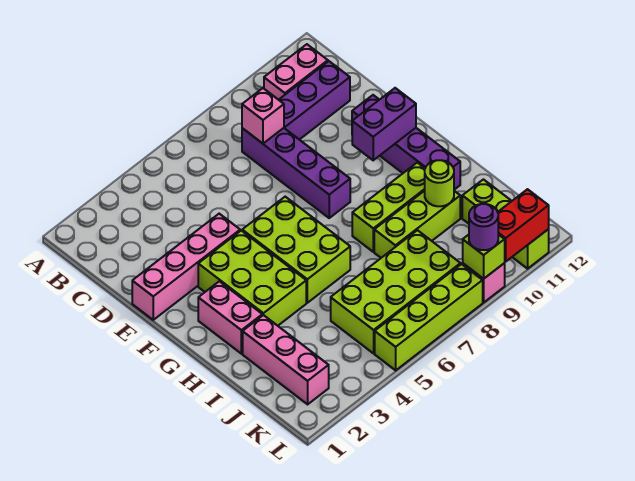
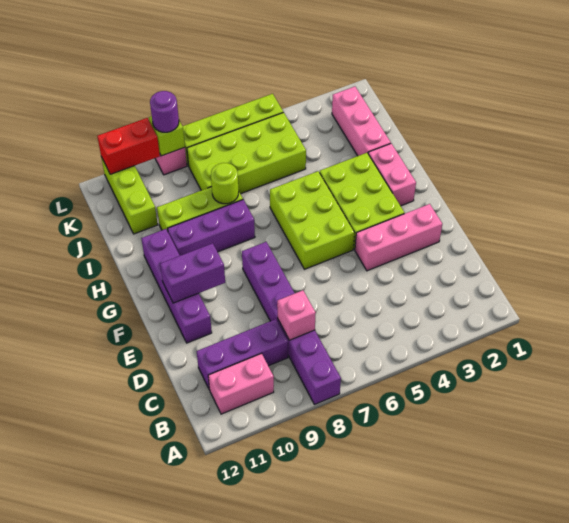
purple brick C8:F8 level 1 -> purple brick A8:F8 level 1
pink brick E1:E4 level 1 -> pink brick E2:E4 level 1
lime brick H8:H10 level 1 -> purple brick H8:H10 level 1
lime round brick I10 level 2 -> lime round brick I8 level 2

